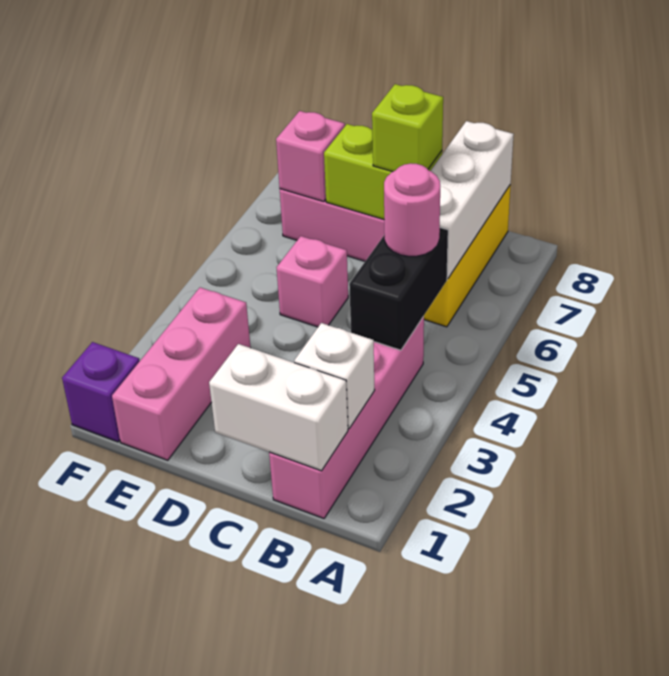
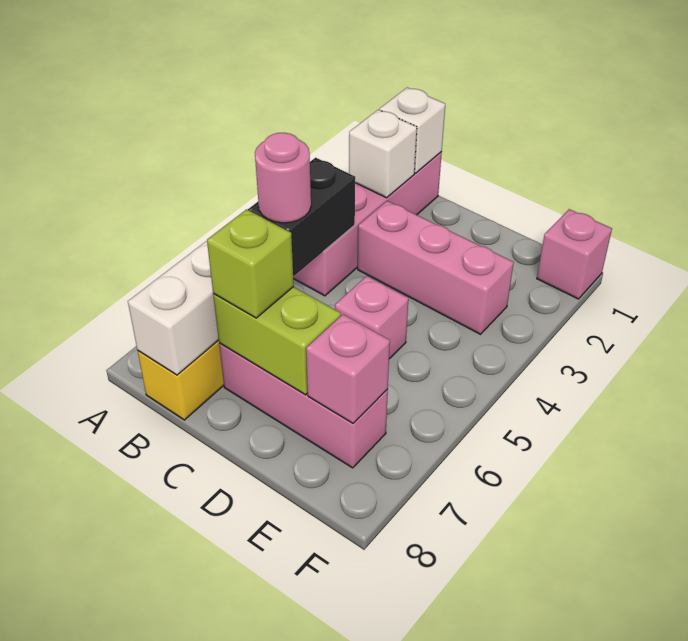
white brick B1:C1 level 2 -> white brick B1 level 2
pink brick E1:E3 level 1 -> pink brick C3:E3 level 1
purple brick F1 level 1 -> pink brick F1 level 1

